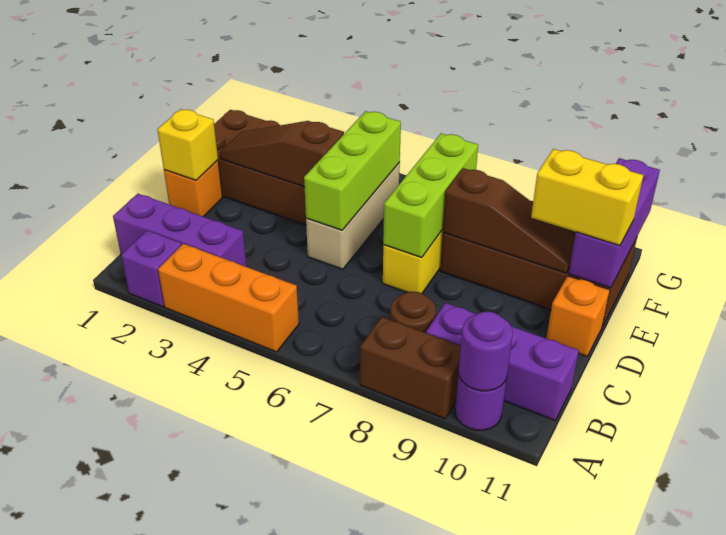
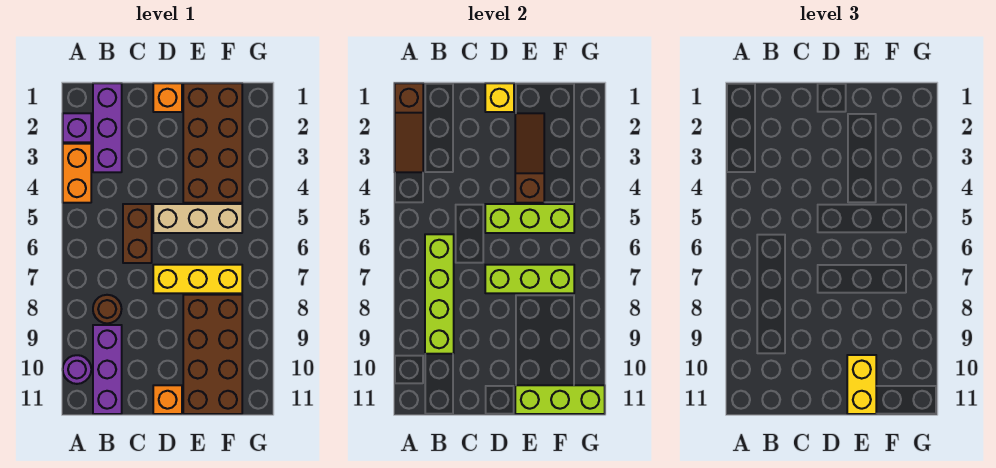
orange brick A3:A5 level 1 -> orange brick A3:A4 level 1
brown brick A8:A9 level 1 -> brown brick C5:C6 level 1
purple round brick A10 level 2 -> none
none -> lime brick B6:B9 level 2
brown slope E8:E10 level 2 top 8 -> brown slope A1:A3 level 2 top 1
purple brick E11:G11 level 2 -> lime brick E11:G11 level 2

